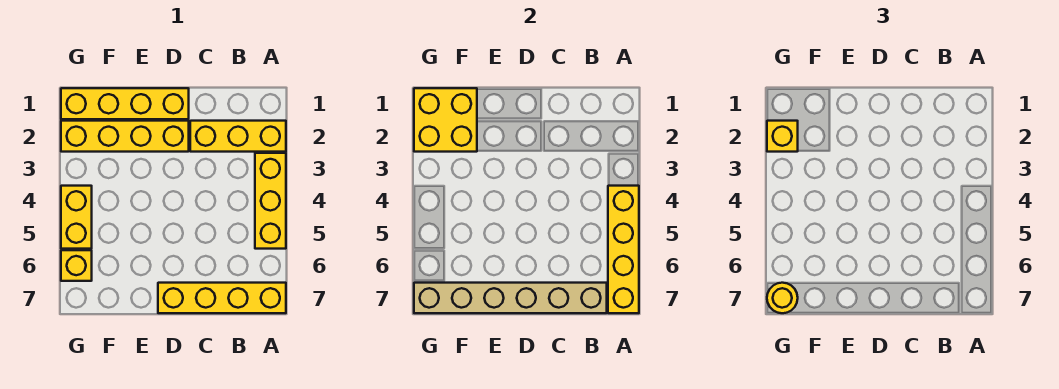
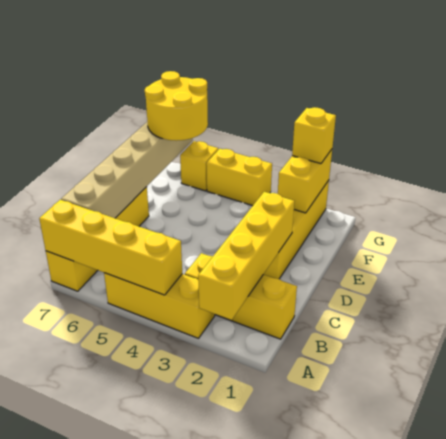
yellow brick A2:C2 level 1 -> yellow brick B1:B3 level 1
yellow brick D1:G1 level 1 -> yellow brick A2:D2 level 2
yellow brick F1:G2 level 2 -> yellow brick F2:G2 level 2
yellow round brick G7 level 3 -> yellow round brick F6:G7 level 3

